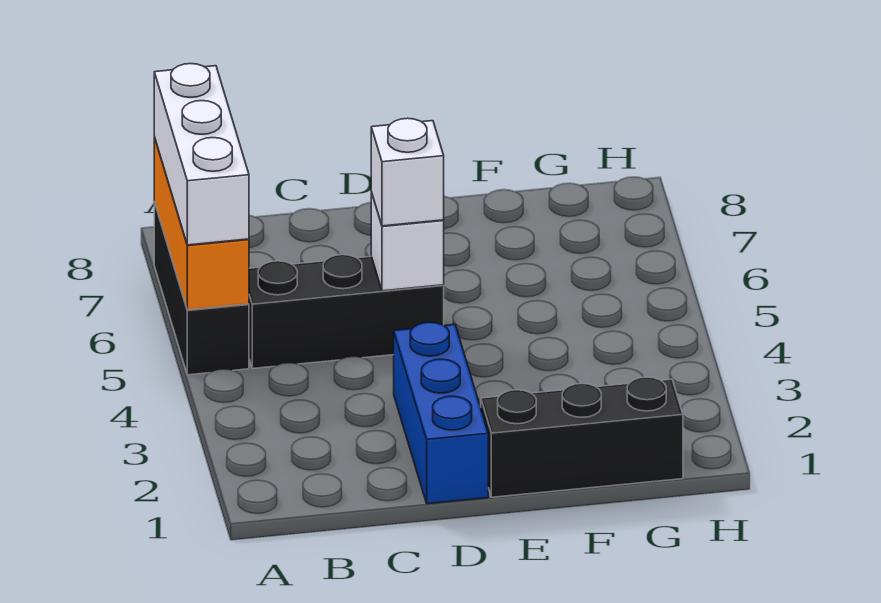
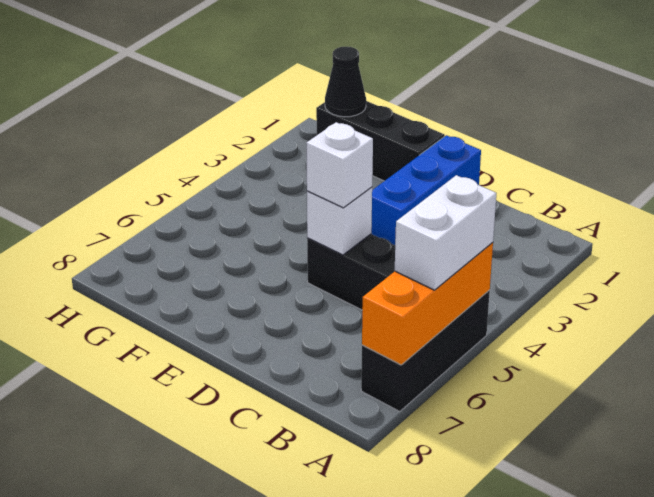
white brick A5:A7 level 3 -> white brick A5:A6 level 3
none -> black cone G1 level 2

